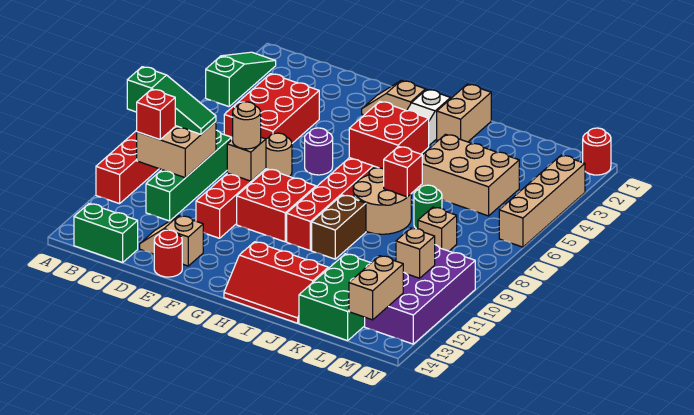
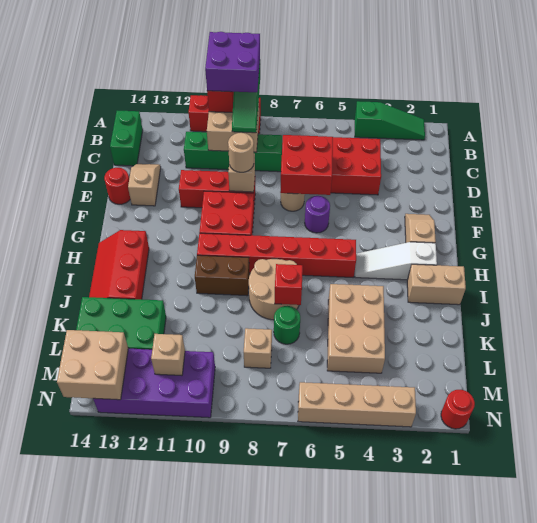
none -> purple brick A9:B10 level 4
red brick H5:I6 level 2 -> red brick D6:E7 level 2
tan brick M13:M14 level 2 -> tan brick M13:N14 level 2

